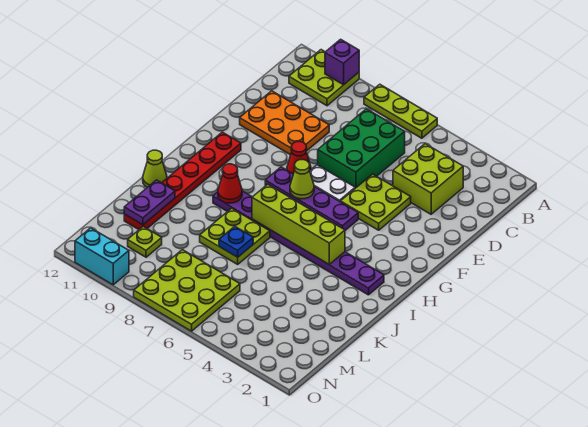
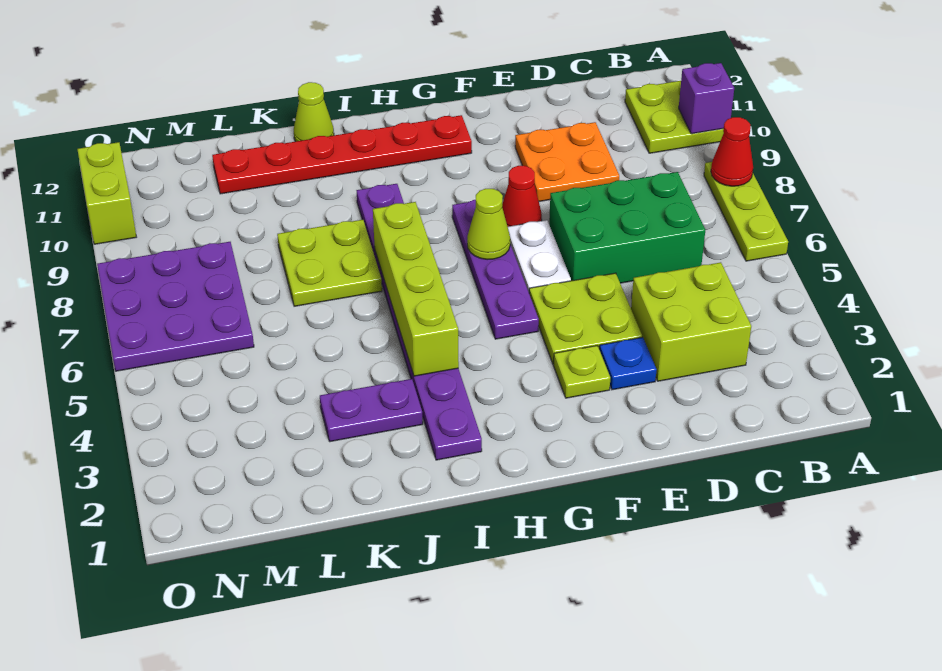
orange plate D9:E11 level 1 -> orange plate D9:E10 level 1
red cone I9 level 2 -> red cone A8 level 2
blue plate K7 level 2 -> blue plate E3 level 1
purple plate K11:L11 level 2 -> purple plate J3:K3 level 1
lime plate M6:O8 level 1 -> purple plate M6:O8 level 1
lime plate M10 level 1 -> lime plate F3 level 1
cyan brick O10:O11 level 1 -> lime brick O10:O11 level 1

